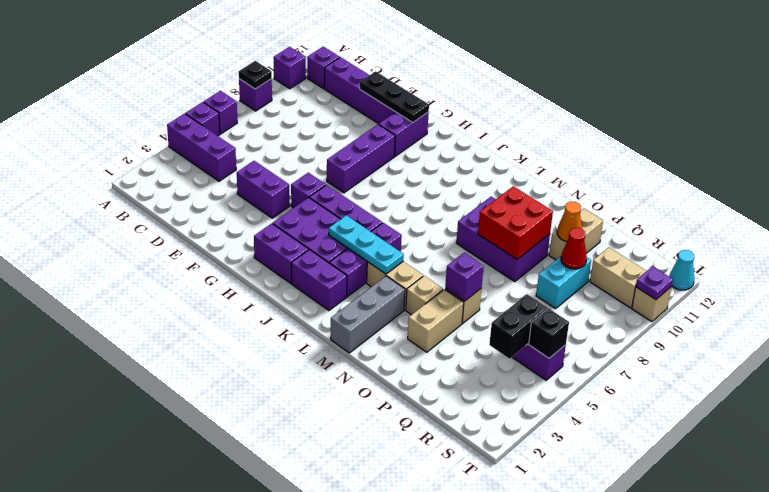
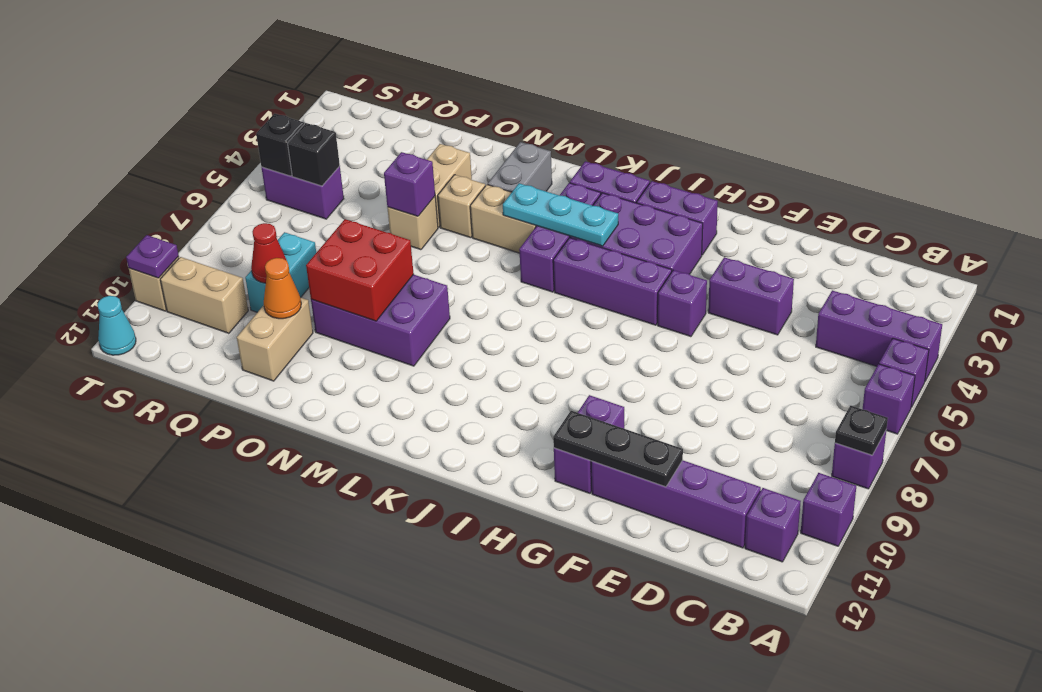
purple brick G7:G9 level 1 -> none
grey brick M1:M3 level 1 -> grey brick M2:M3 level 1
black brick R4:R5 level 2 -> black brick R5 level 2

